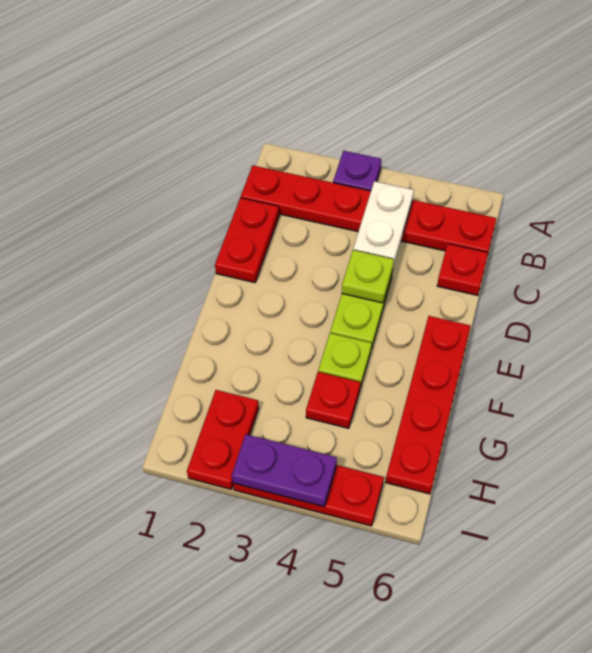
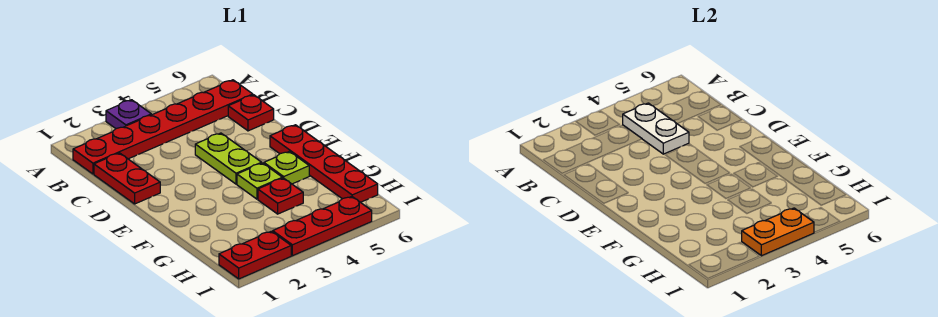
lime plate D4 level 2 -> lime plate F5 level 1
red plate H2:I2 level 1 -> red plate I1:I2 level 1
purple plate I3:I4 level 2 -> orange plate I3:I4 level 2

